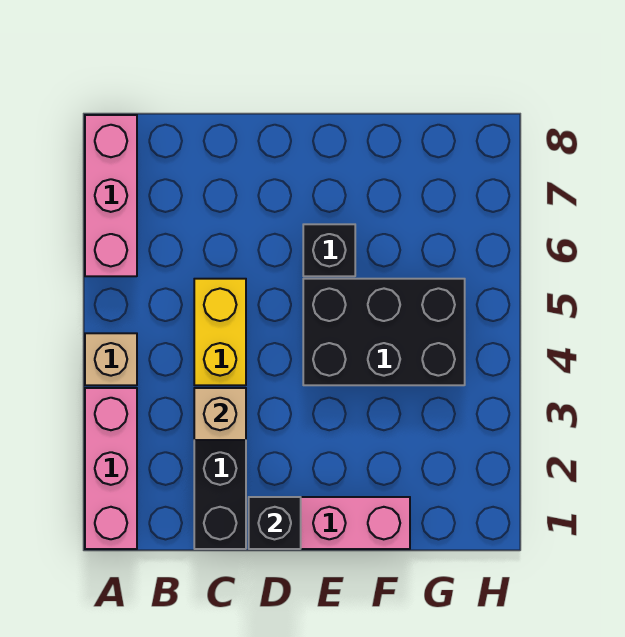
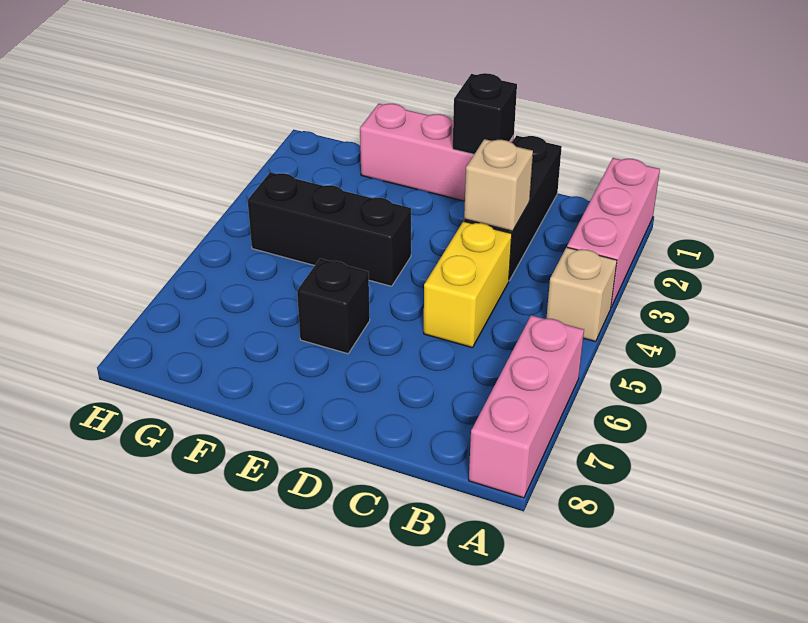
black brick E4:G5 level 1 -> black brick E4:G4 level 1

